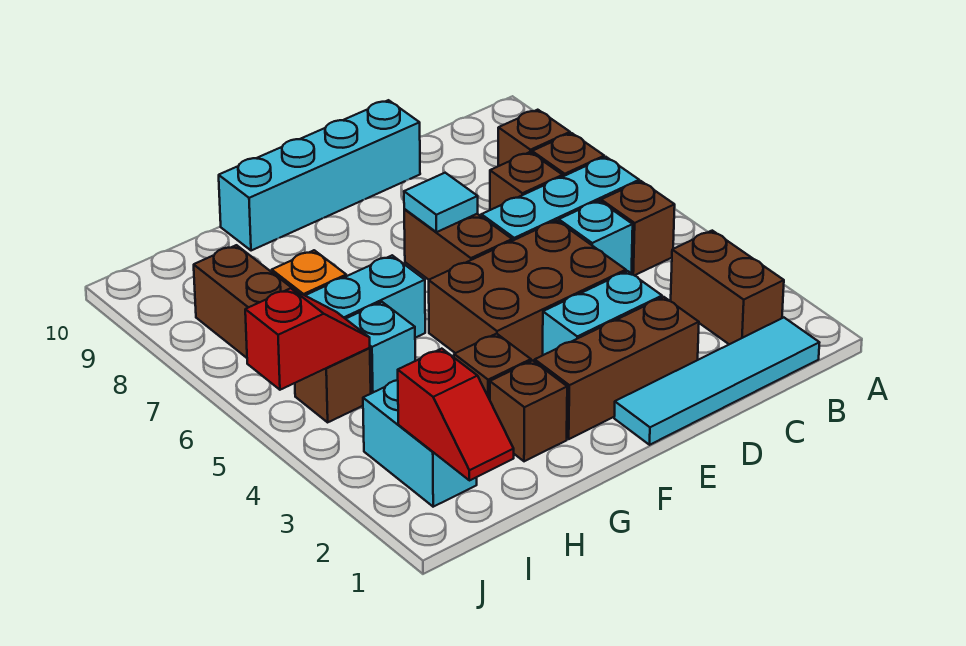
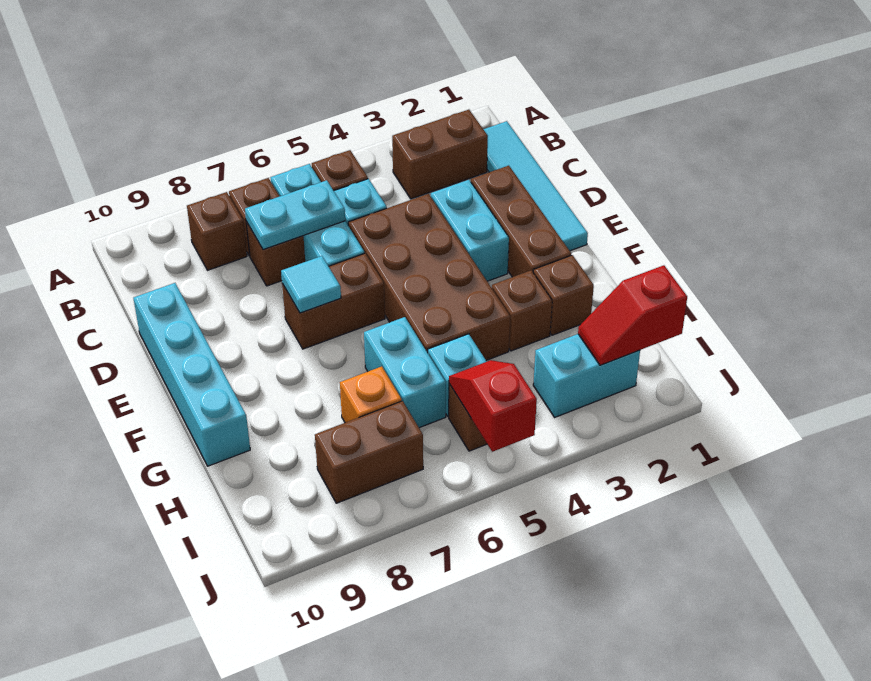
none -> cyan plate C6:C7 level 2
brown brick D4:F5 level 1 -> brown brick D4:G5 level 1
red slope I1:I2 level 2 top 2 -> red slope I1:I2 level 2 top 1

